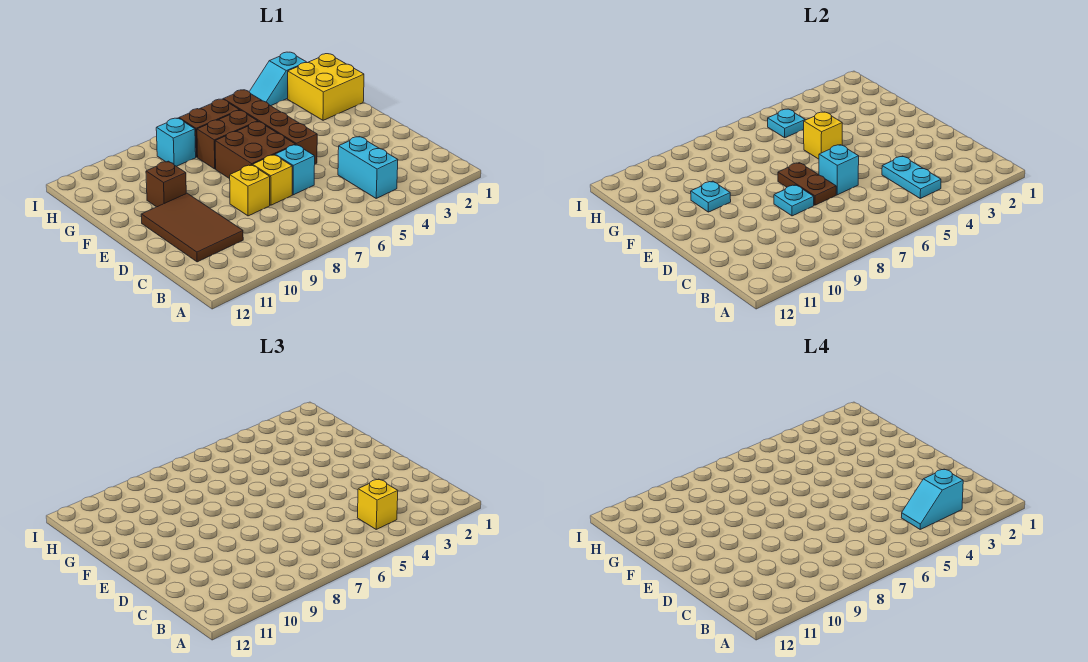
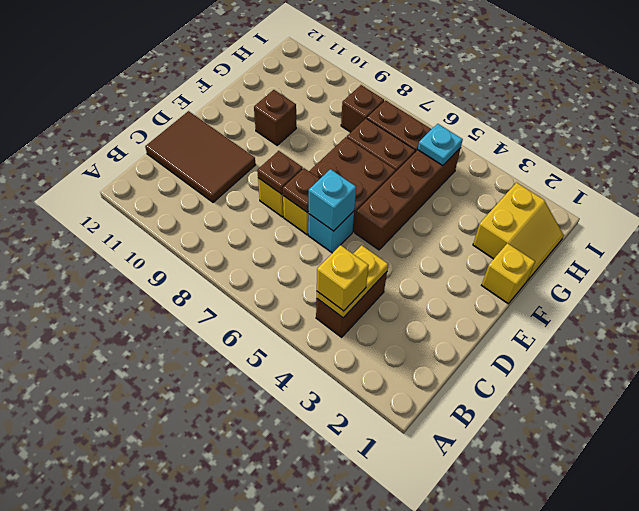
cyan slope B3:B4 level 4 top 3 -> none
cyan brick B4:C4 level 1 -> brown brick B4:C4 level 1
cyan plate B4:C4 level 2 -> yellow plate B4:C4 level 2
brown tile C10:E11 level 1 -> brown tile C10:D12 level 1
brown plate D7:E7 level 2 -> brown plate D7 level 2
cyan plate D8 level 2 -> brown plate D8 level 2
yellow brick F5 level 2 -> yellow brick F1 level 1
cyan plate F10 level 2 -> none
yellow brick G1:H2 level 1 -> yellow slope G1:H2 level 1 top 2
cyan brick H8 level 1 -> brown brick H8 level 1
cyan slope I2:I3 level 1 top 2 -> none

